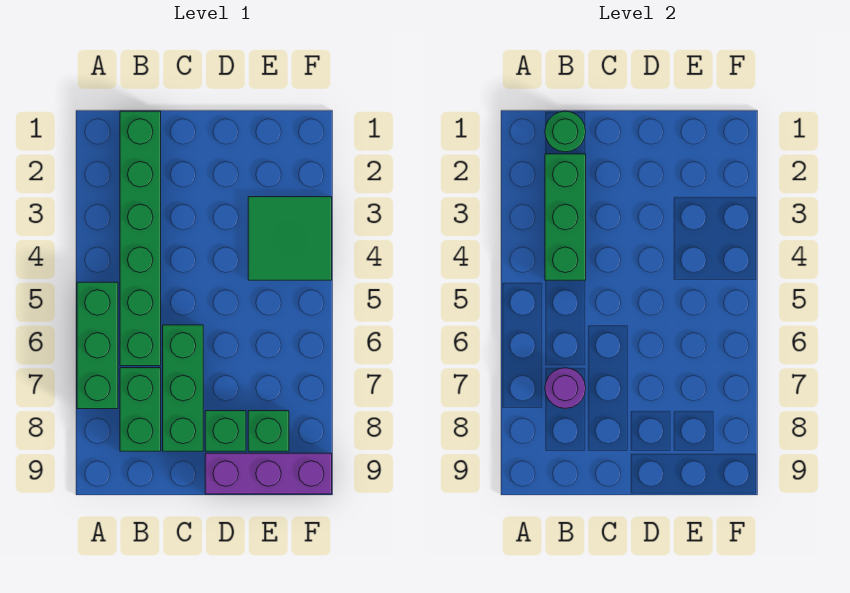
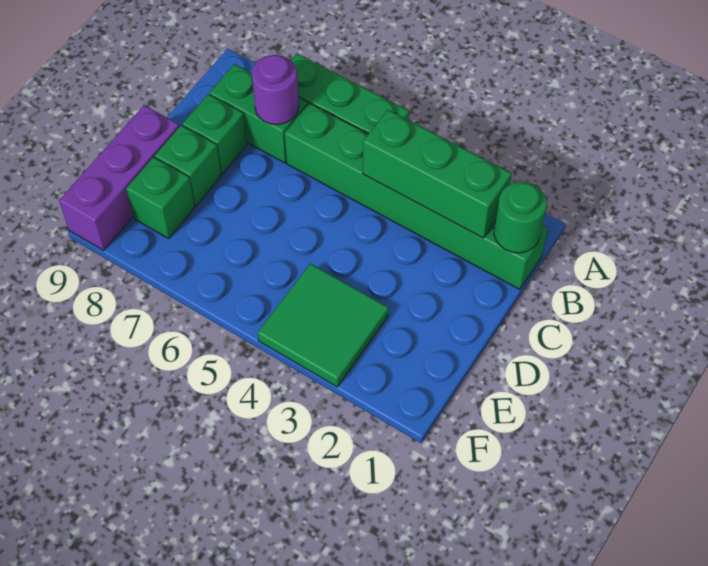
green brick C6:C8 level 1 -> green brick C8 level 1

